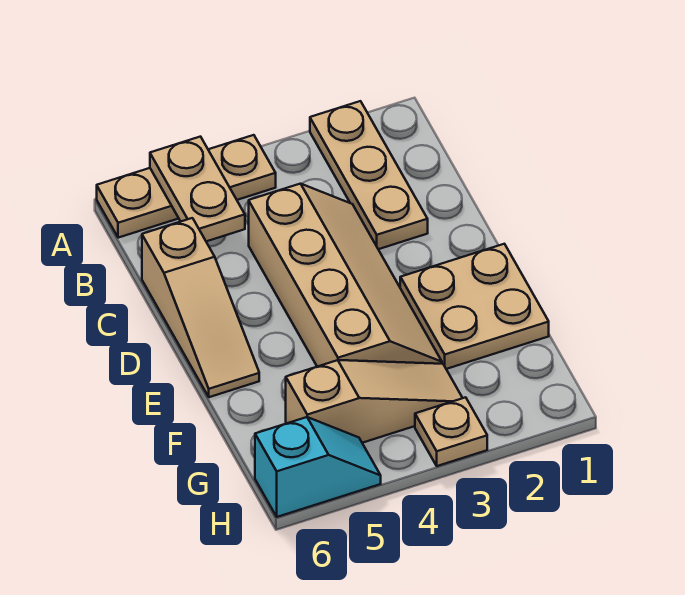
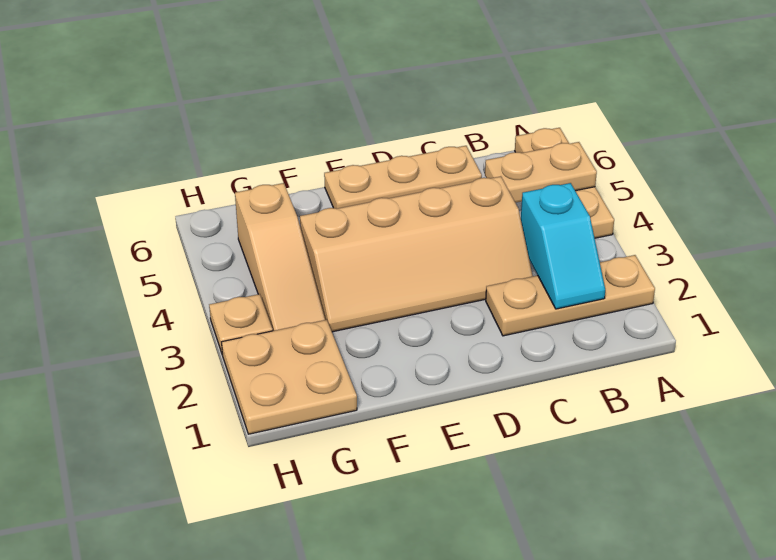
tan slope C6:E6 level 1 top C -> tan plate C6:E6 level 1
tan plate E1:F2 level 1 -> tan plate G1:H2 level 1
cyan slope H5:H6 level 1 top 6 -> cyan slope B2:B3 level 2 top 3

